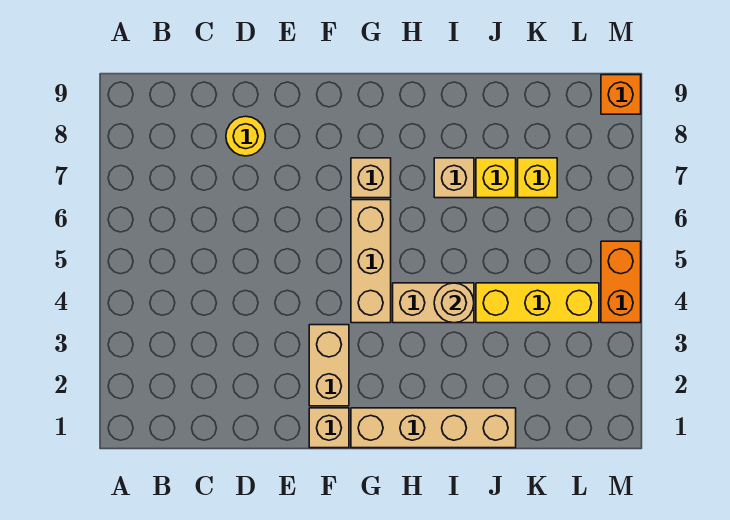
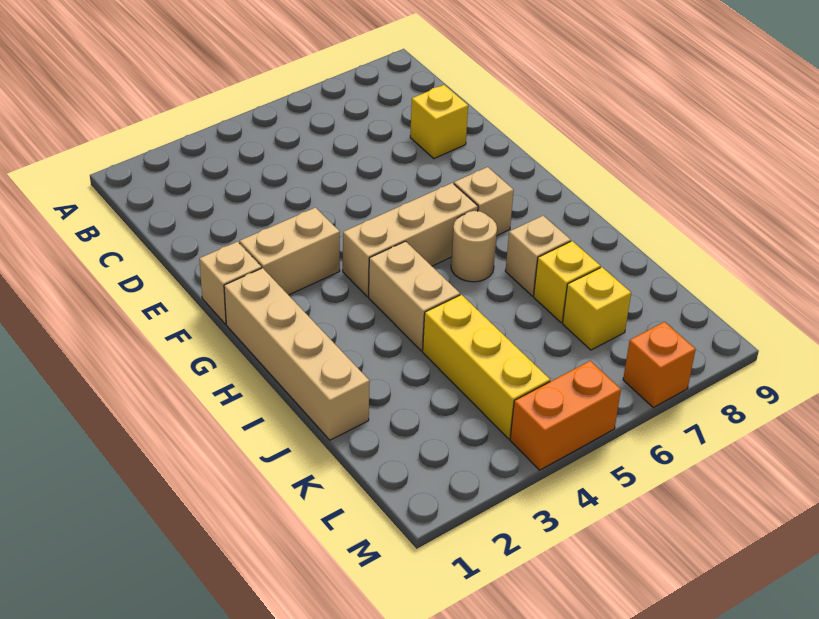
yellow round brick D8 level 1 -> yellow brick D8 level 1
tan round brick I4 level 2 -> tan round brick H6 level 1
orange brick M9 level 1 -> orange brick M7 level 1

